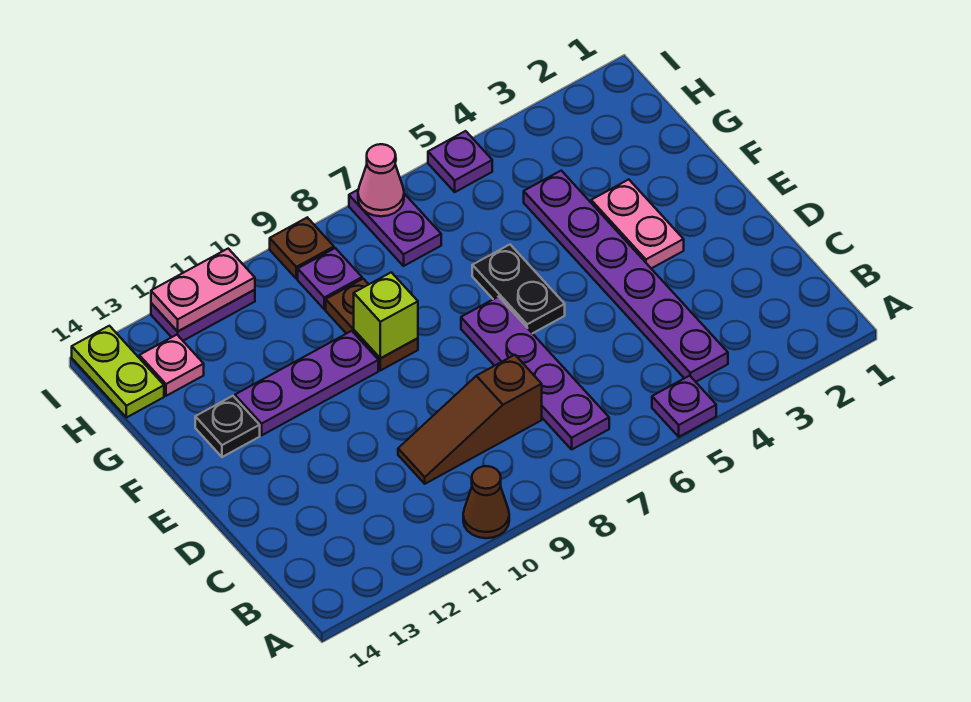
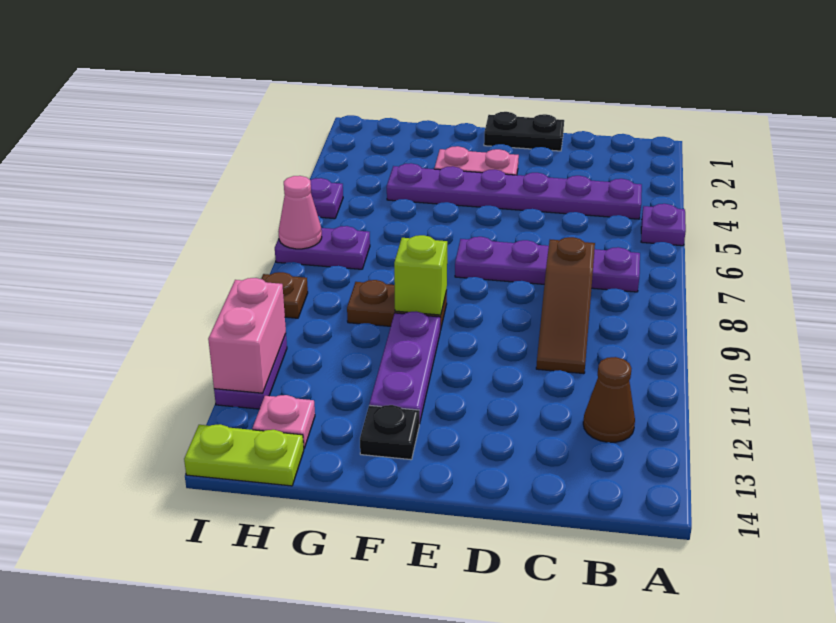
brown cone A10 level 1 -> brown cone B12 level 1
black plate E6:F6 level 1 -> black plate D1:E1 level 1
purple plate H9 level 1 -> none
pink plate I11:I12 level 2 -> pink brick I11:I12 level 2

